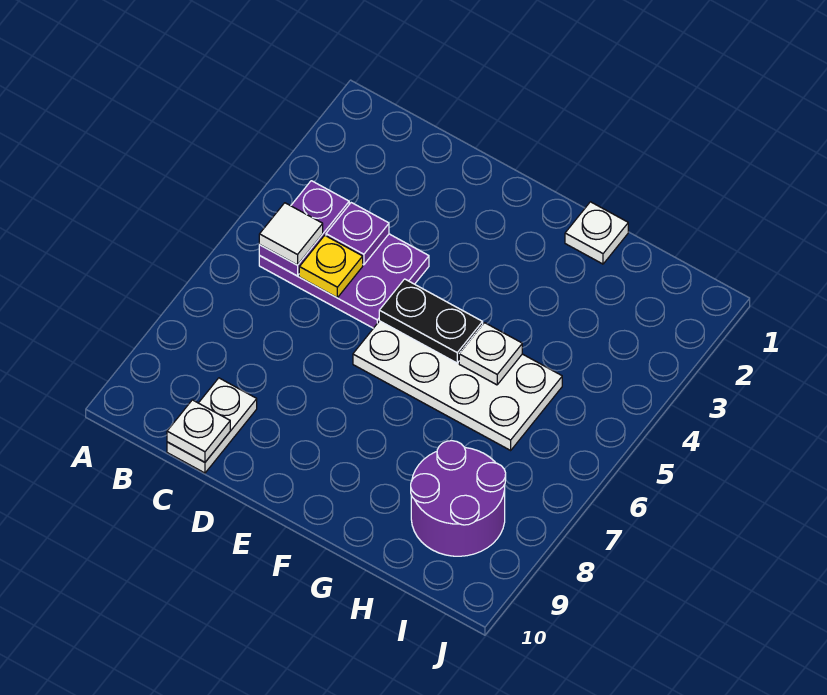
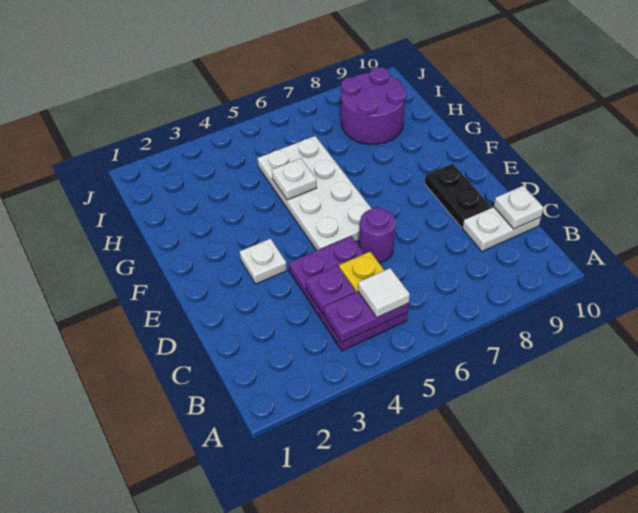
none -> purple round brick D6 level 1
black plate E5:F5 level 2 -> black plate D9:E9 level 1
white plate G1 level 1 -> white plate E3 level 1

